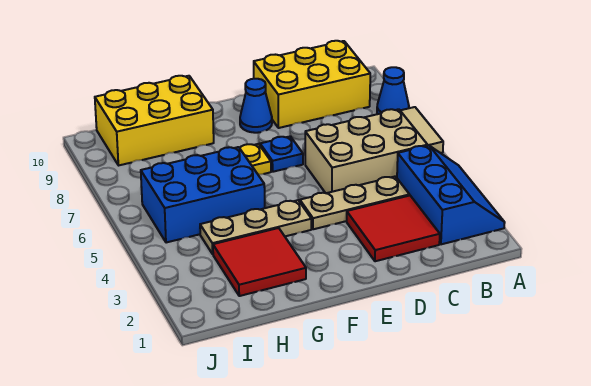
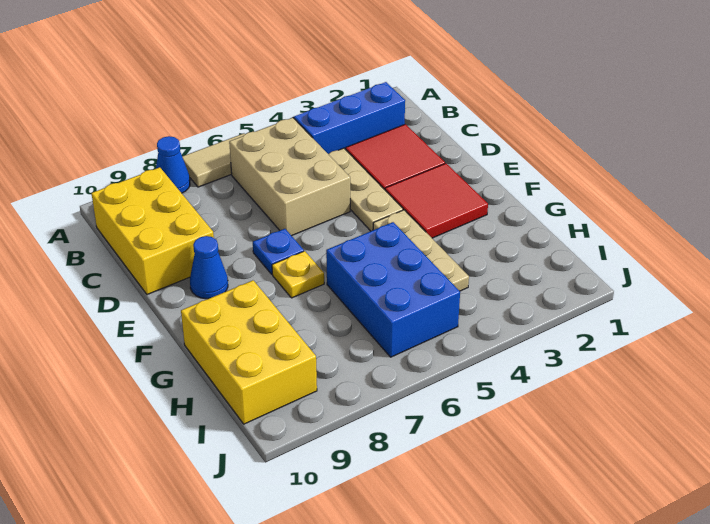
red tile G2:H3 level 1 -> red tile E2:F3 level 1

